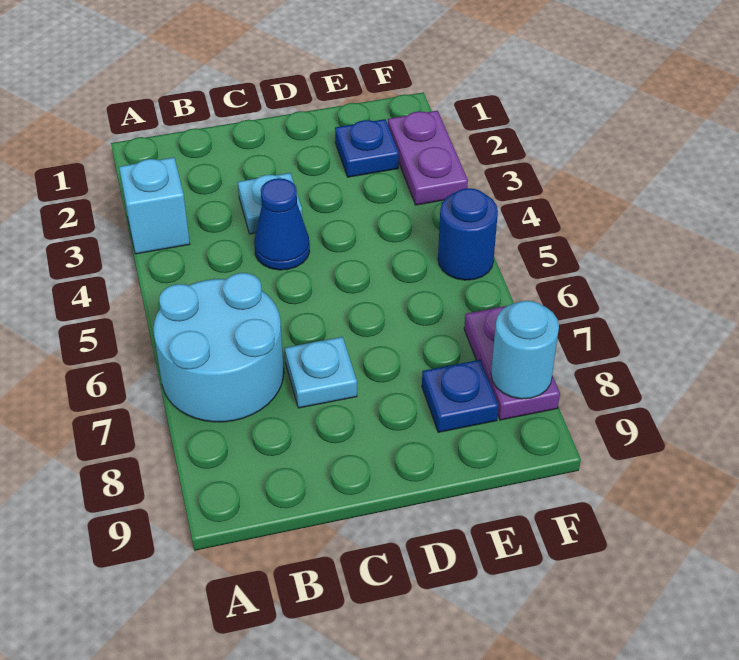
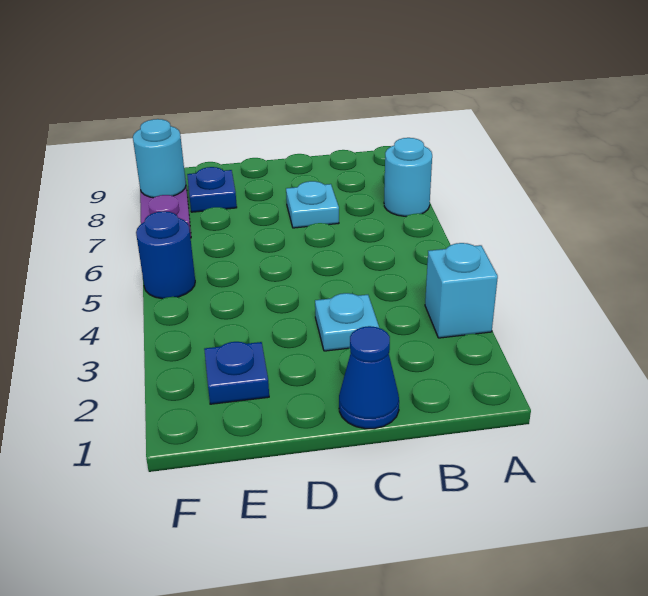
cyan round brick A6:B7 level 1 -> cyan round brick A7 level 1
blue cone C4 level 1 -> blue cone C1 level 1
purple plate F2:F3 level 1 -> none

